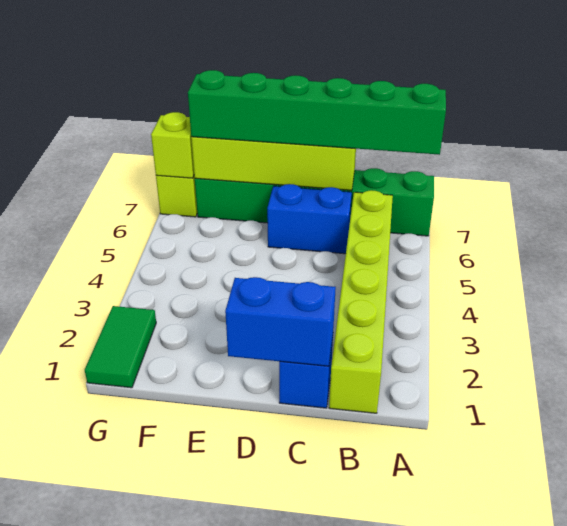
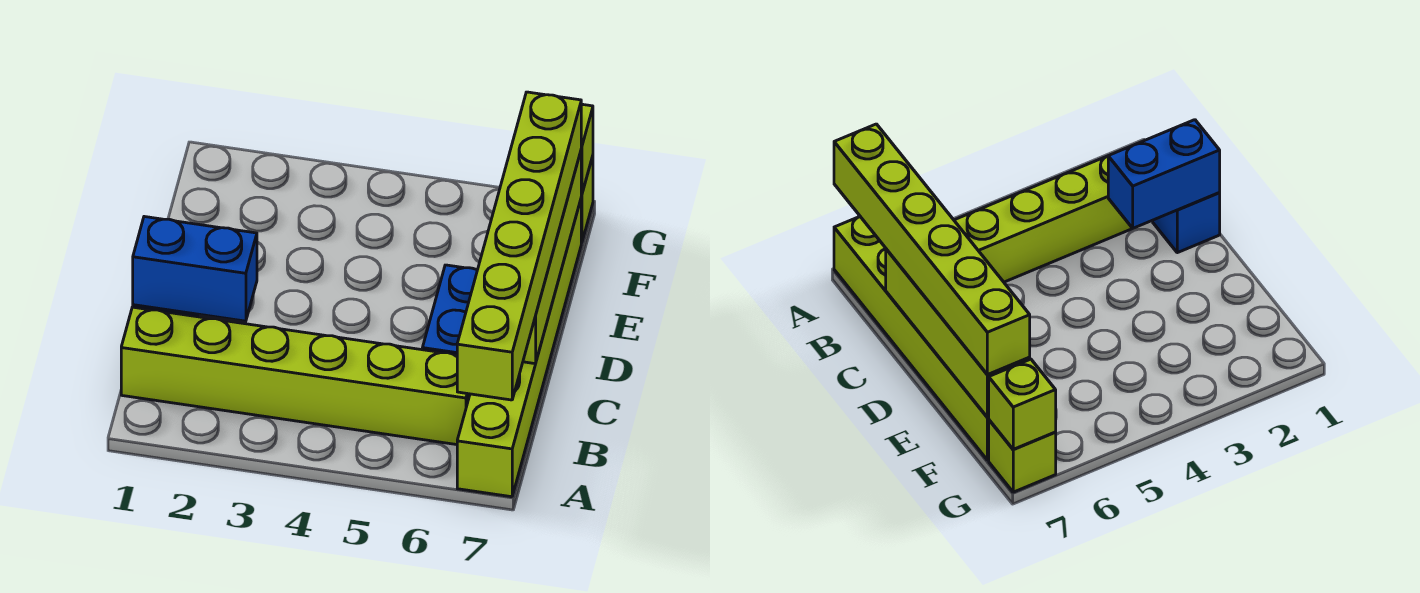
green brick A7:F7 level 1 -> lime brick A7:F7 level 1
green brick A7:F7 level 3 -> lime brick A7:F7 level 3
blue brick C1:D1 level 2 -> blue brick C1:C2 level 2
green tile G1:G2 level 1 -> none

